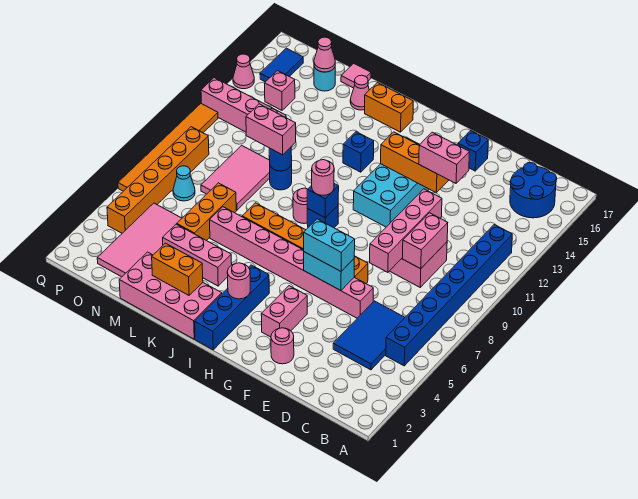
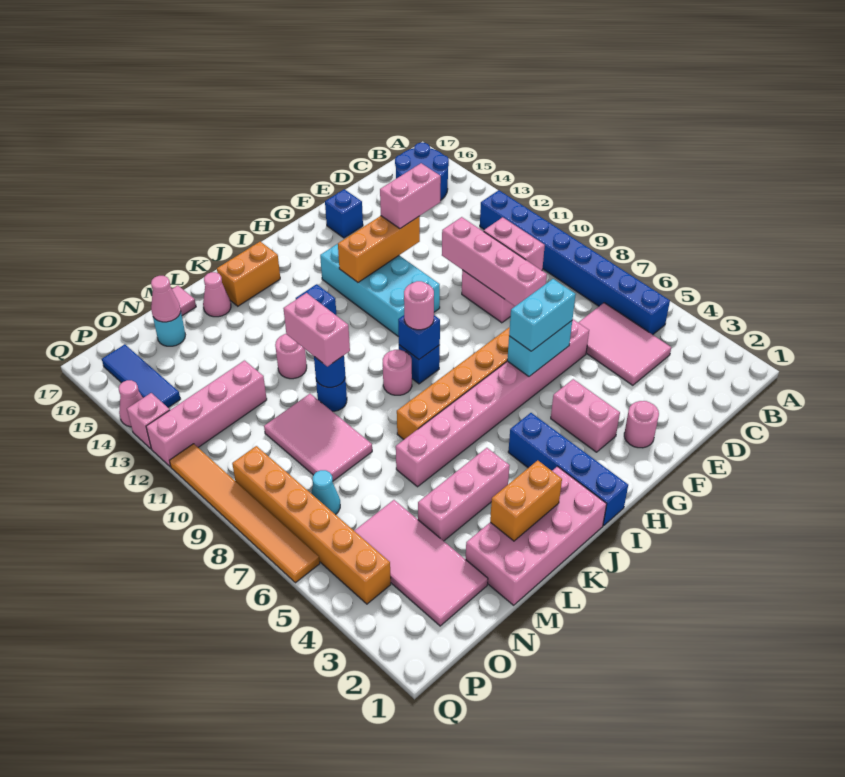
blue tile C4:D6 level 1 -> pink tile C4:D6 level 1
pink round brick I3 level 2 -> pink round brick L12 level 1
pink brick L10:M10 level 3 -> pink brick L10:L11 level 3
orange brick M5:M7 level 1 -> none
pink brick O14 level 1 -> pink brick Q13 level 1
blue tile P15:P16 level 1 -> blue tile P14:P16 level 1

